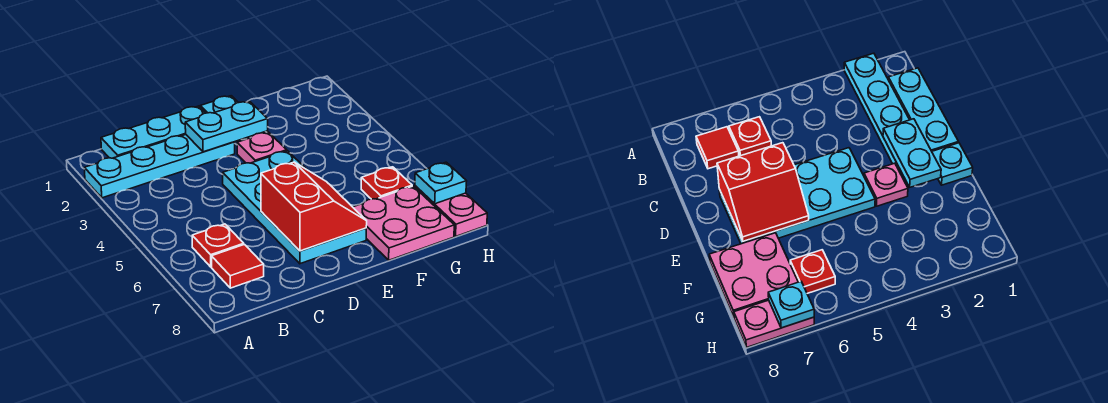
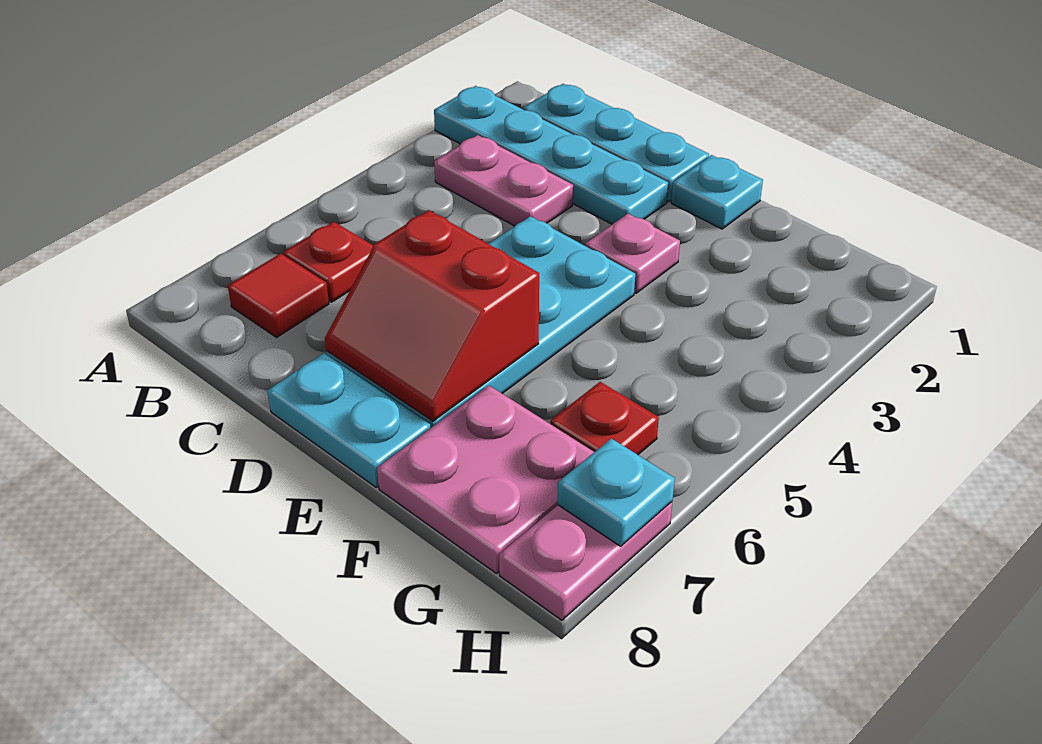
none -> pink plate B3:C3 level 1
cyan plate D2:E2 level 2 -> cyan plate D8:E8 level 1
red slope D6:E7 level 2 top D -> red slope D6:E7 level 2 top 6

